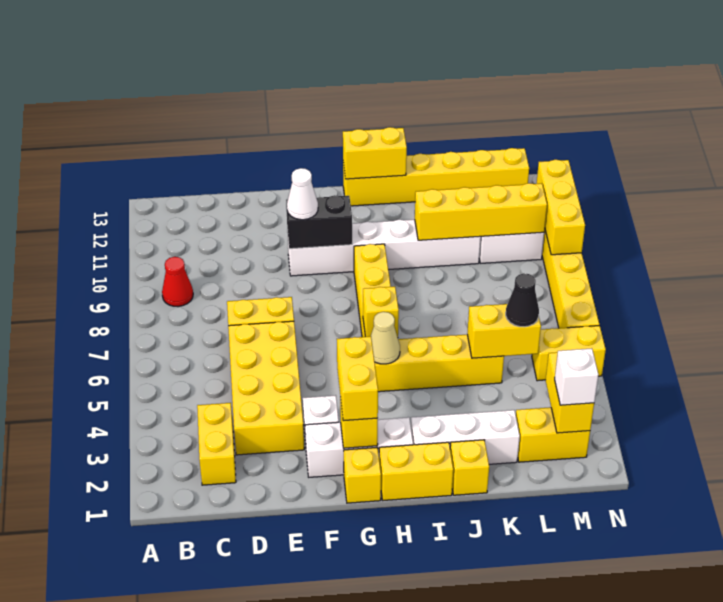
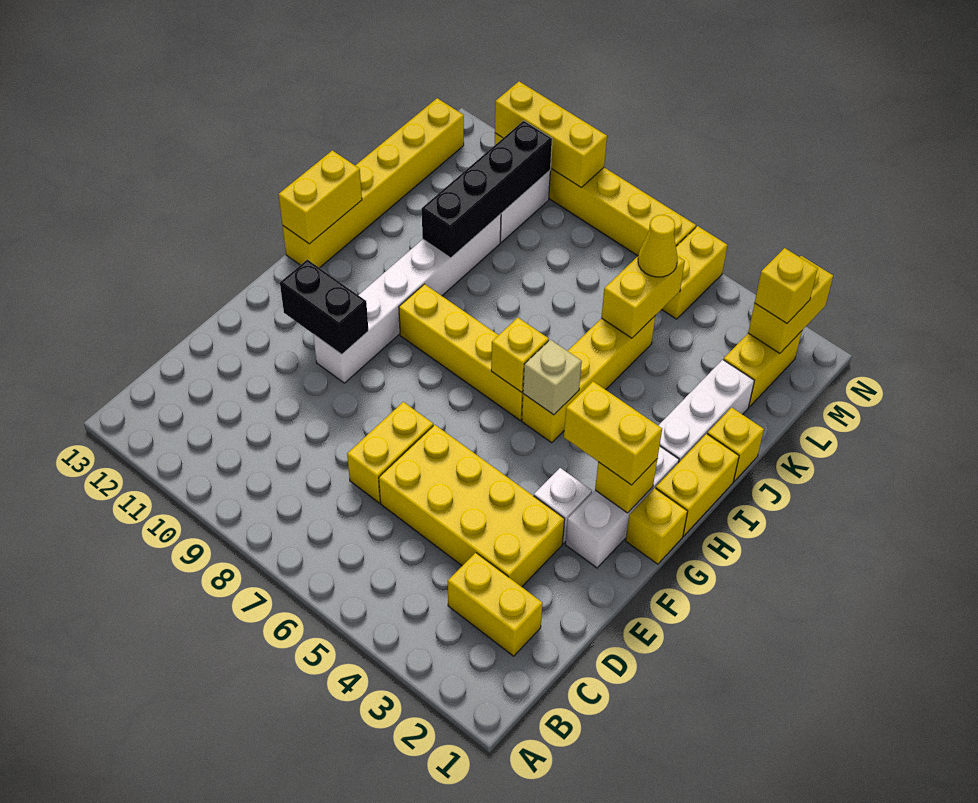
red cone B9 level 1 -> none
black brick F10:G10 level 2 -> black brick F10:F11 level 2
white cone F10 level 3 -> none
tan cone H5 level 2 -> tan brick H5 level 2
yellow brick J10:M10 level 2 -> black brick J10:M10 level 2
black cone L5 level 3 -> yellow cone L5 level 3
yellow brick M2:M3 level 2 -> yellow brick M2:N2 level 2
white brick M2 level 3 -> yellow brick M2 level 3

